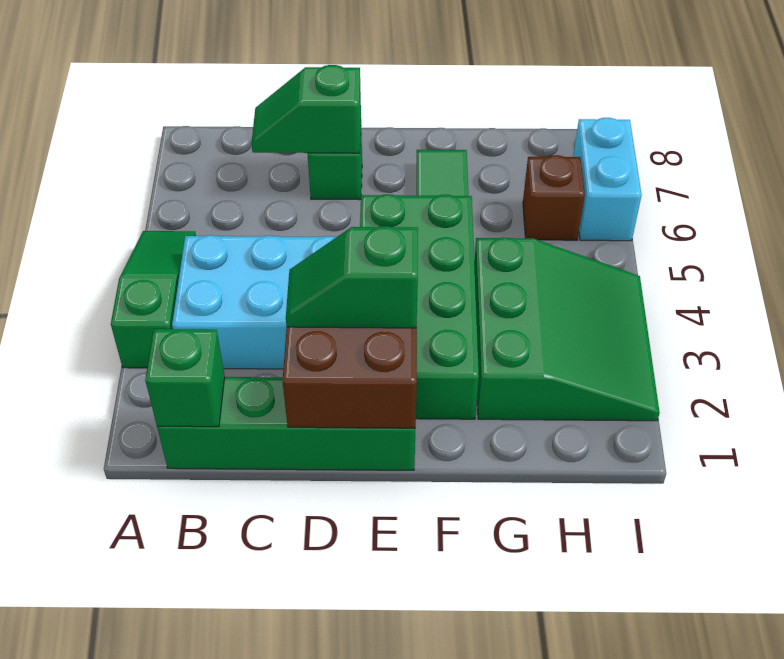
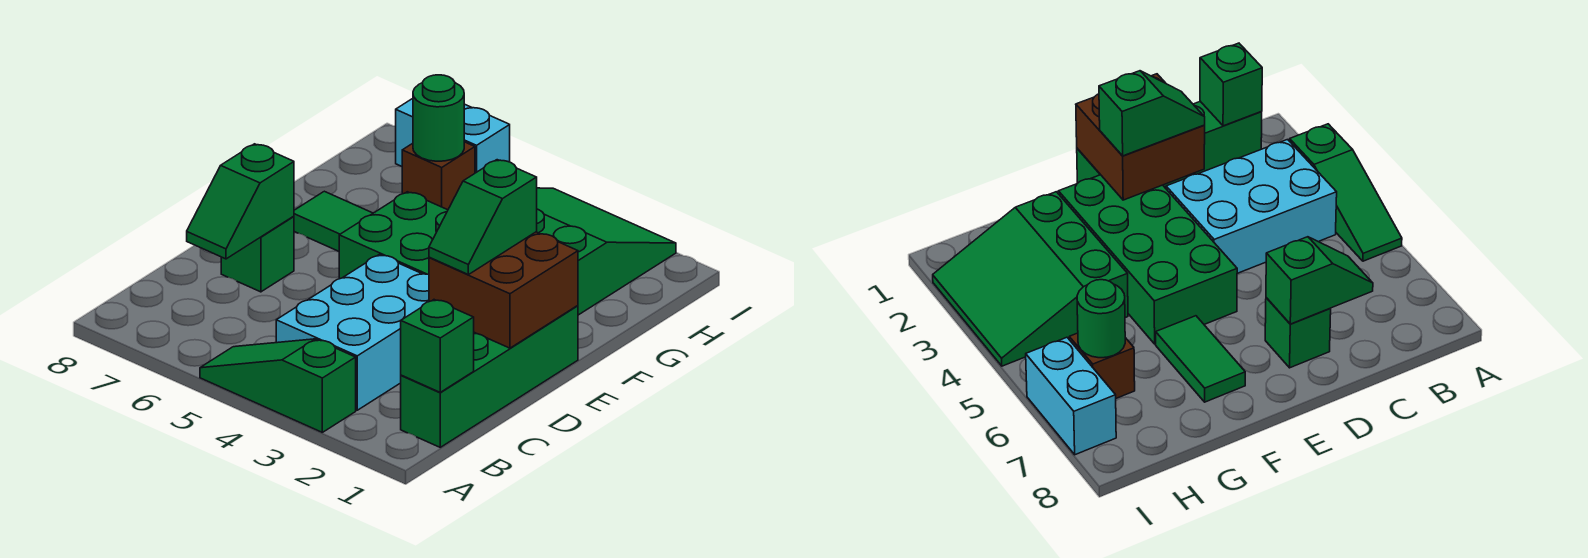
none -> green round brick H6 level 2

